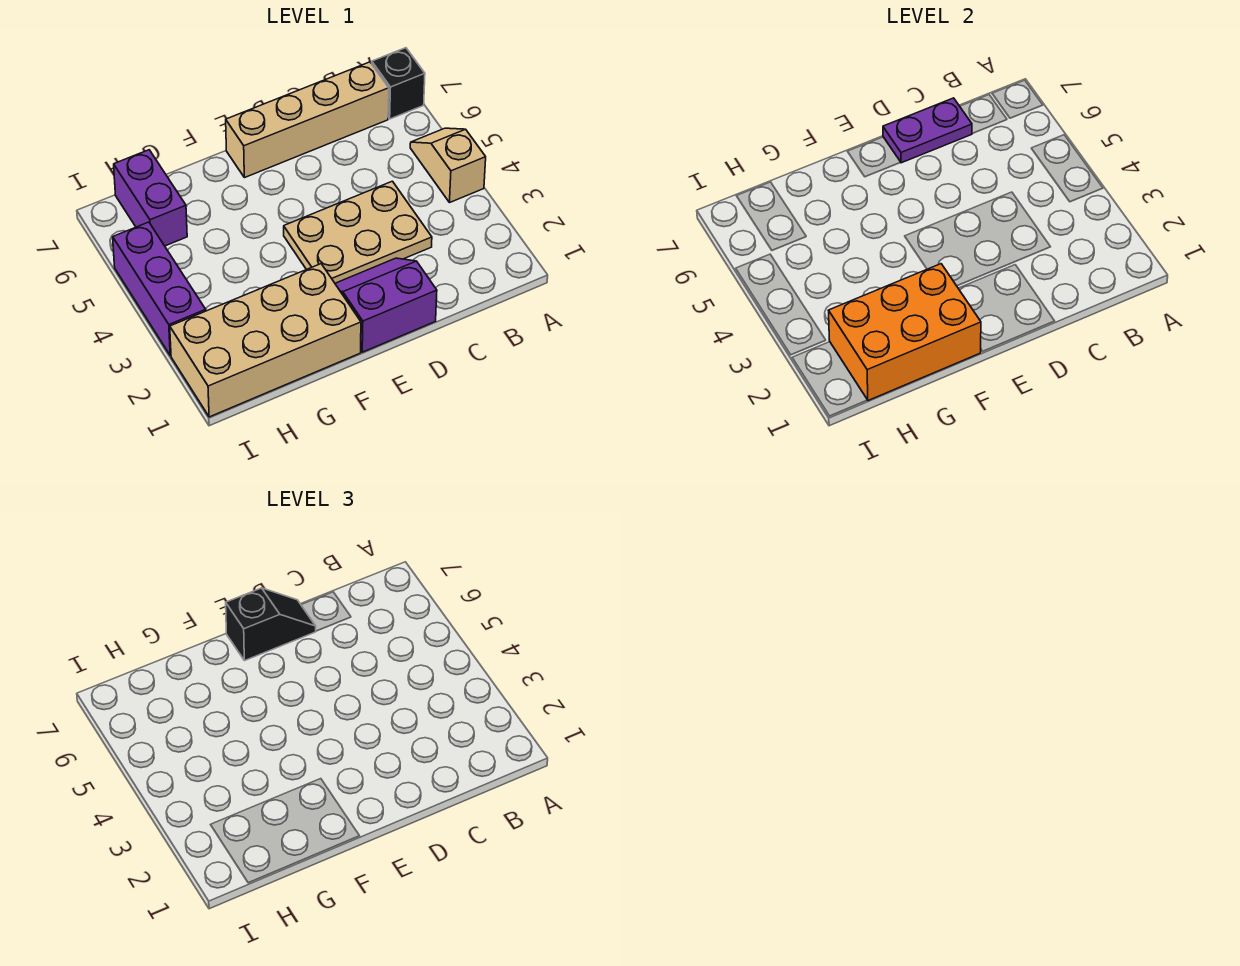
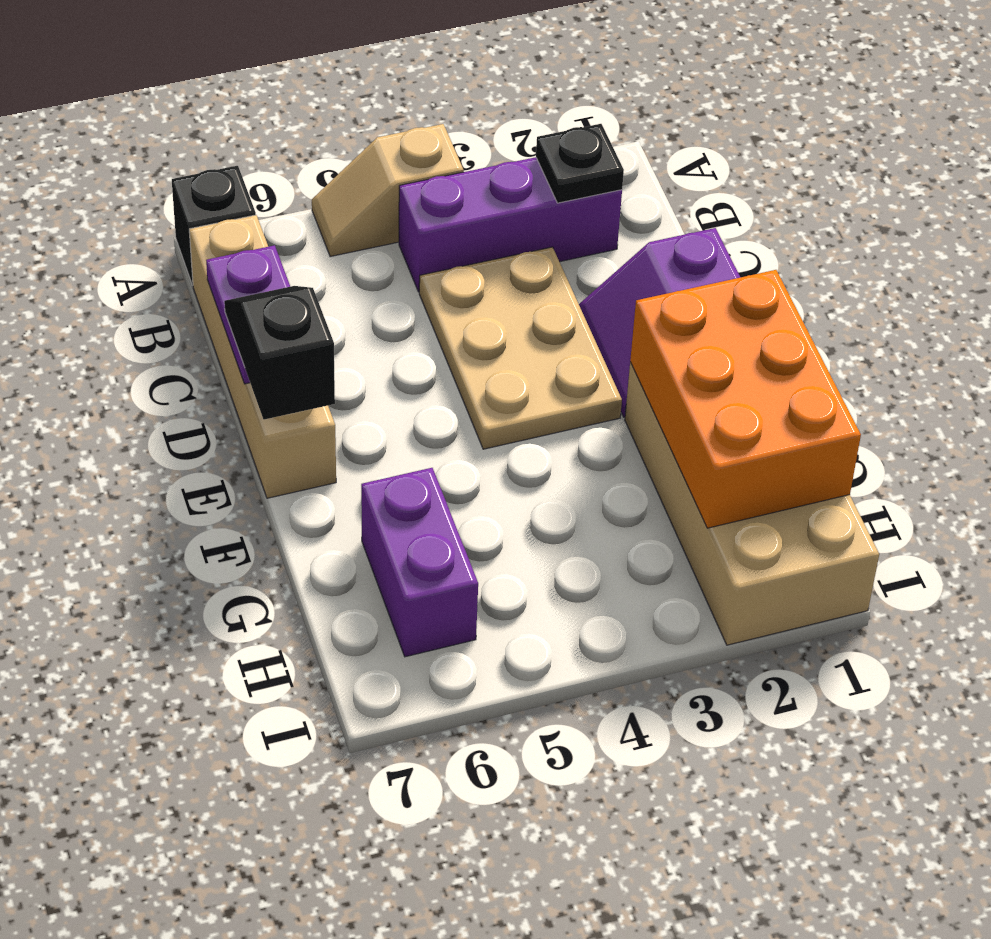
none -> black plate B2 level 2
purple brick H6:H7 level 1 -> purple brick G6:H6 level 1
purple brick I3:I5 level 1 -> purple brick B2:B4 level 1

